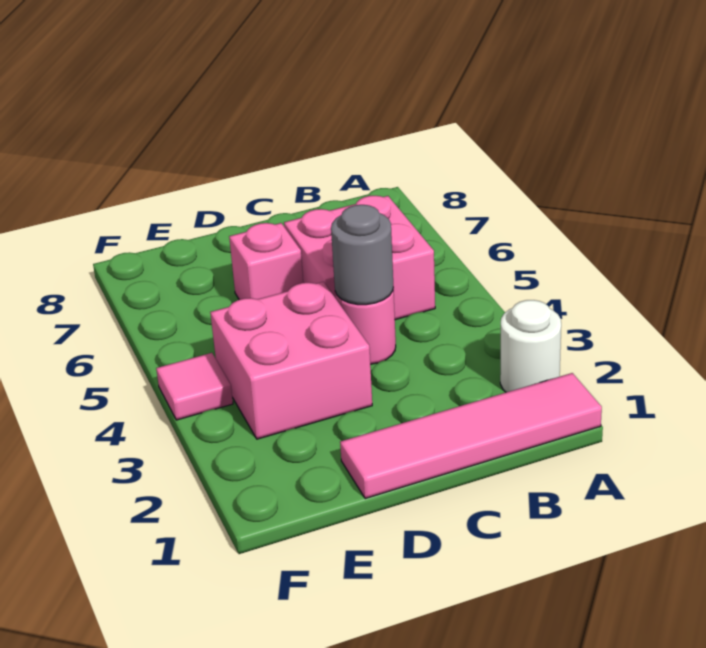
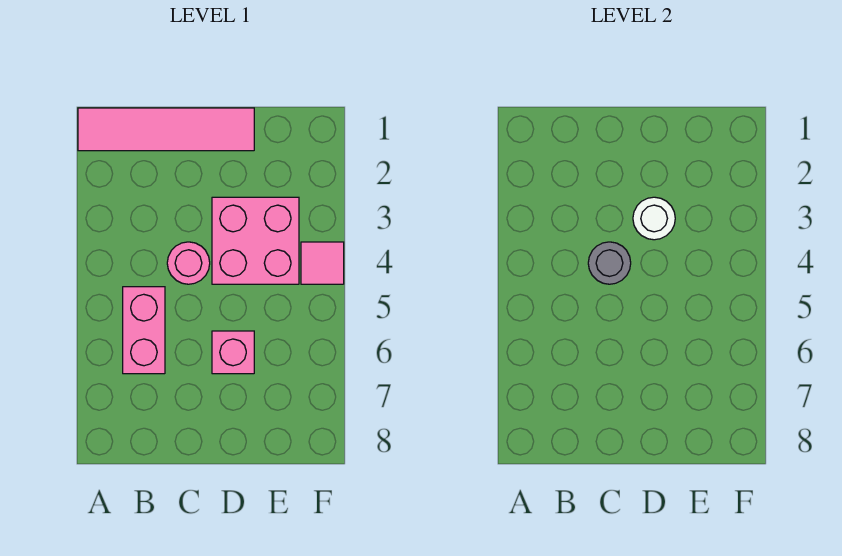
white round brick A2 level 1 -> white round brick D3 level 2
pink brick B5:C6 level 1 -> pink brick B5:B6 level 1

